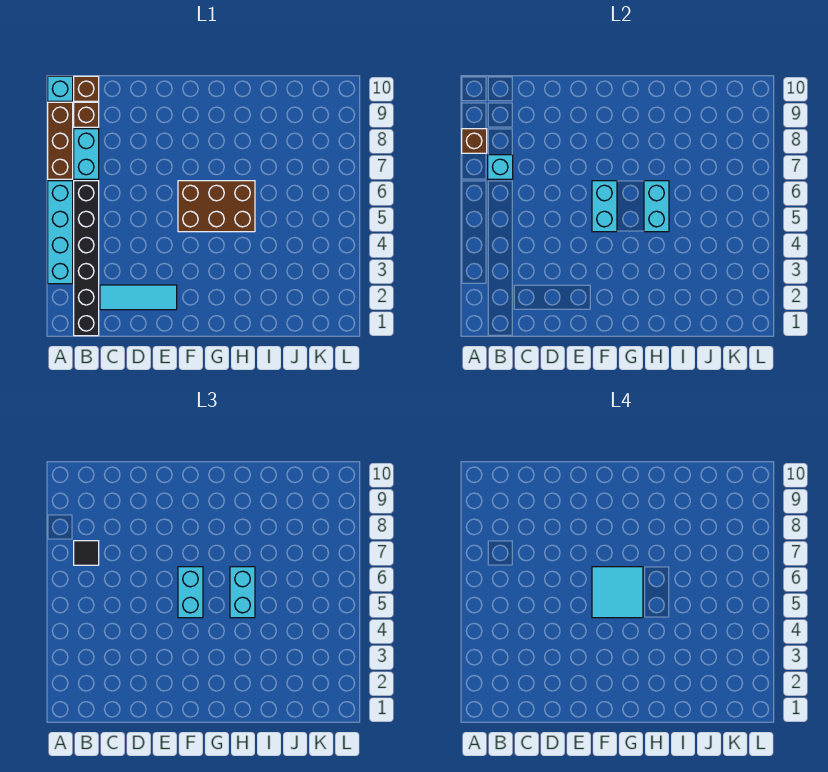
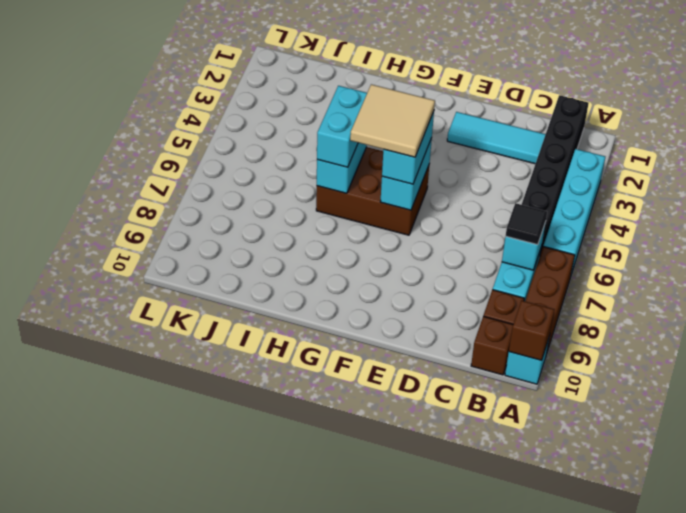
brown brick A8 level 2 -> brown brick A10 level 2
cyan tile F5:G6 level 4 -> tan tile F5:G6 level 4

